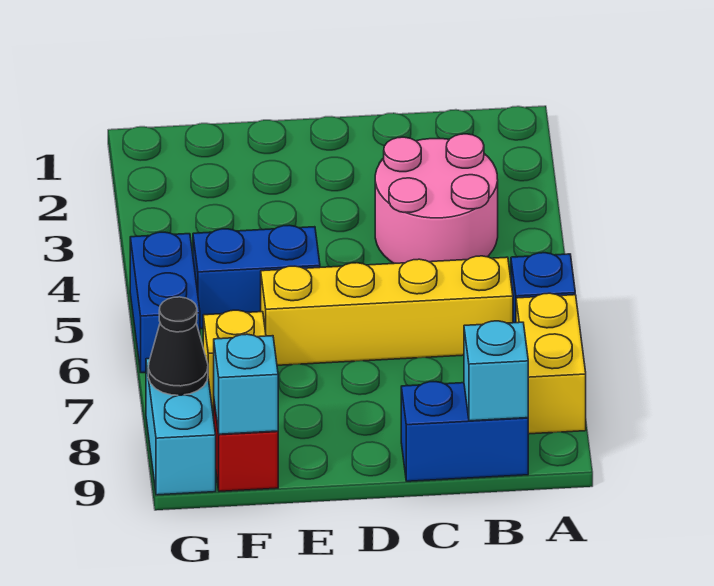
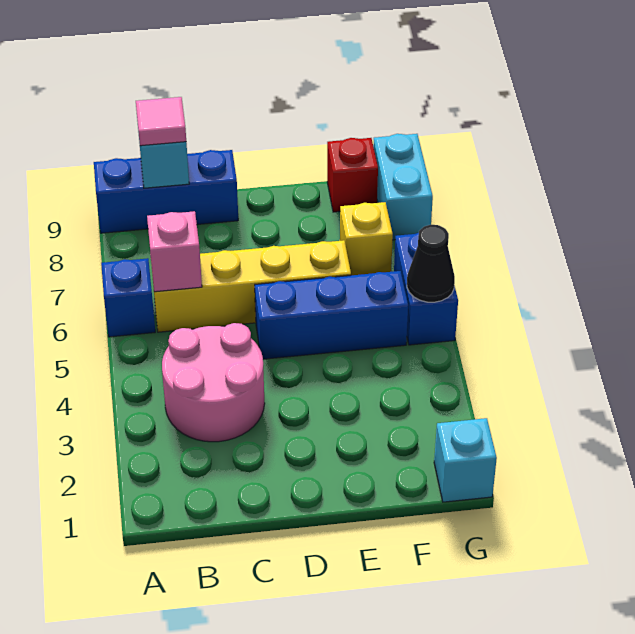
yellow brick A7:A8 level 1 -> none
none -> pink brick B6 level 2
blue brick B9:C9 level 1 -> blue brick A9:C9 level 1
none -> pink tile B9 level 3
blue brick E5:F5 level 1 -> blue brick D5:F5 level 1
cyan brick F9 level 2 -> cyan brick G1 level 1
black cone G8 level 2 -> black cone G5 level 2

